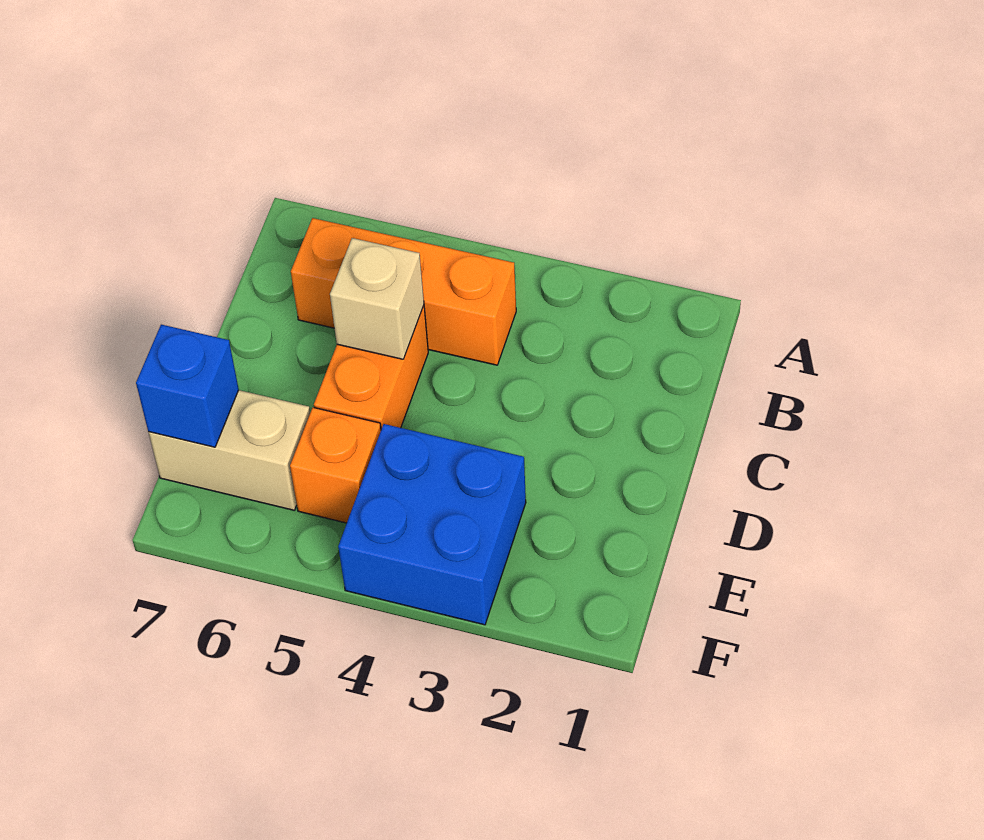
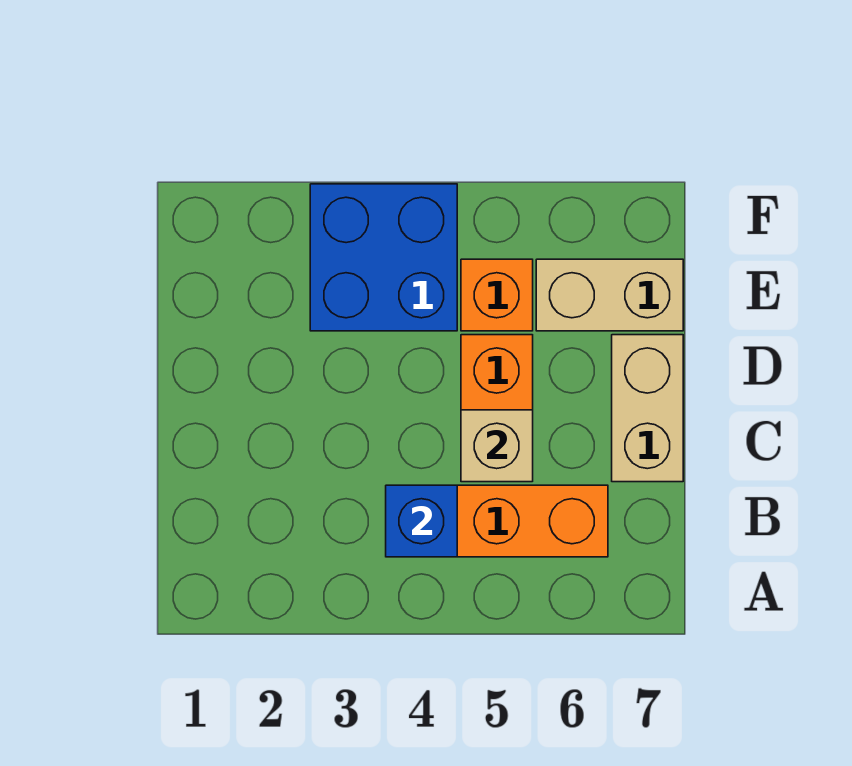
none -> tan brick C7:D7 level 1
blue brick E7 level 2 -> blue brick B4 level 2

